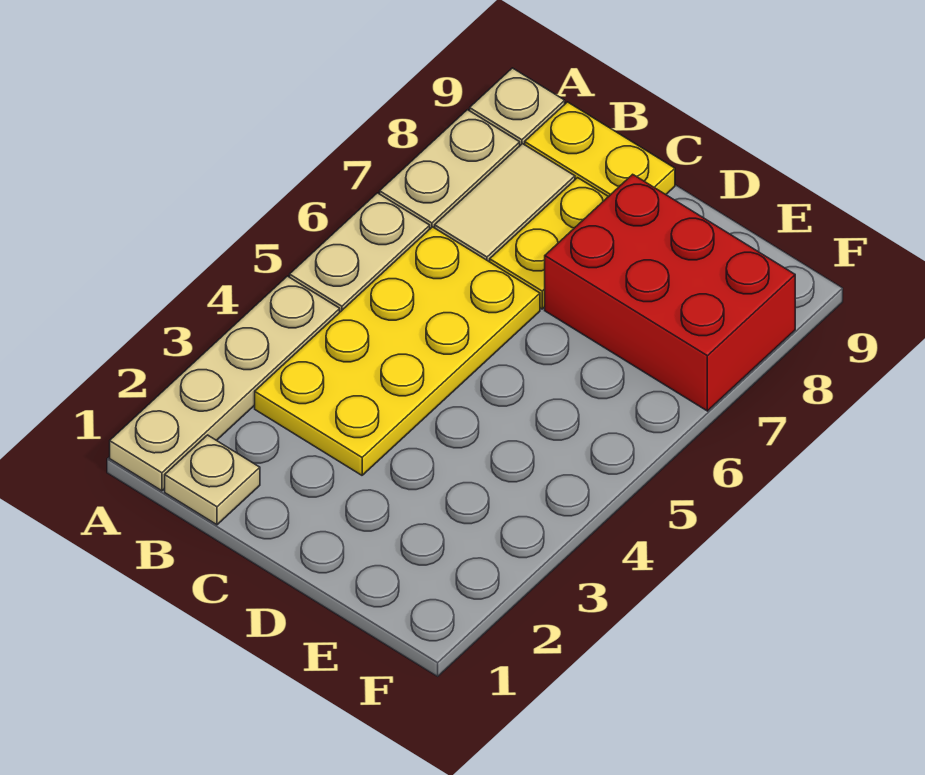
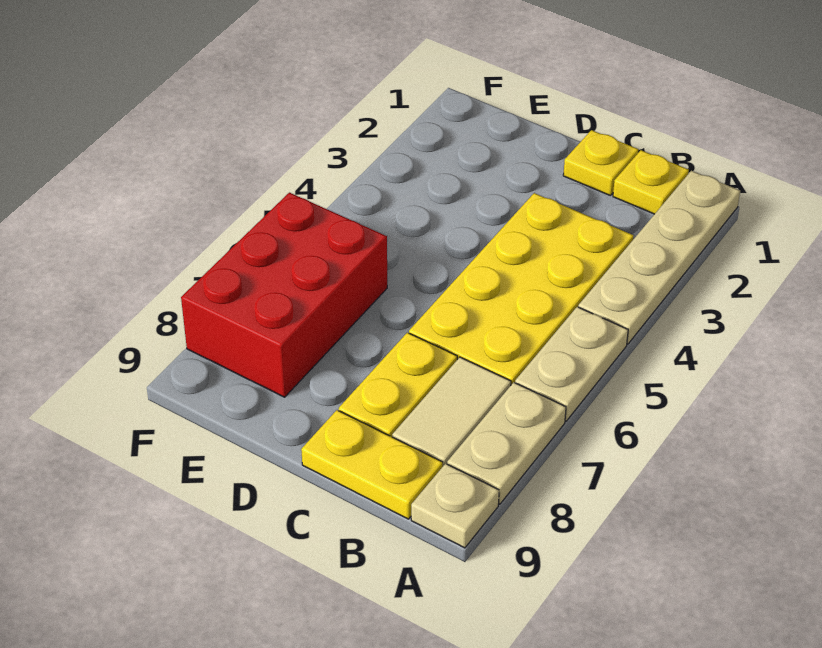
tan plate B1 level 1 -> yellow plate B1 level 1
none -> yellow plate C1 level 1
red brick D7:F8 level 1 -> red brick E6:F8 level 1

